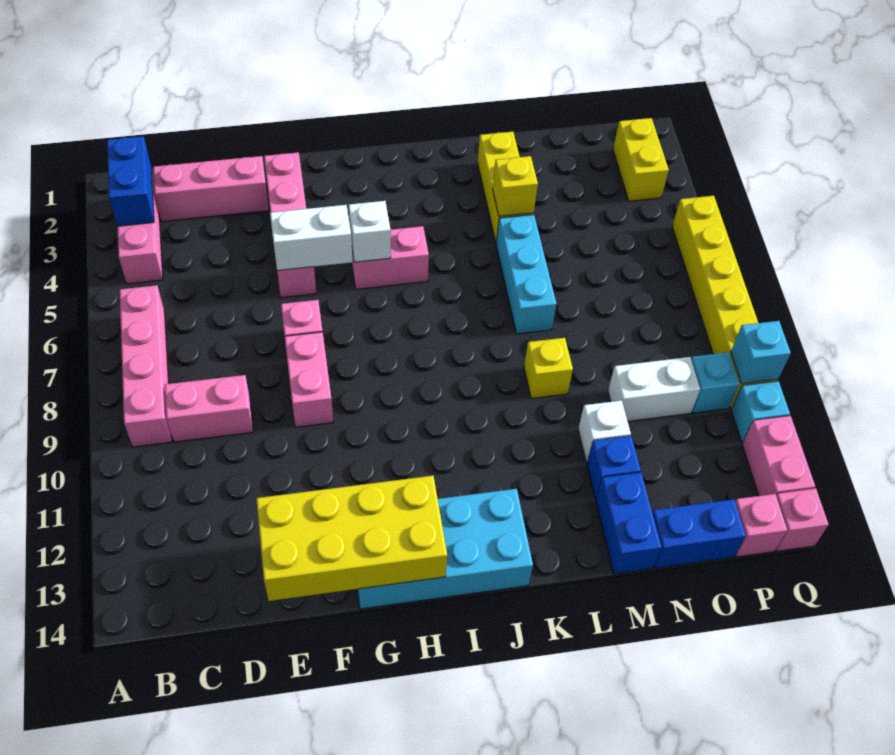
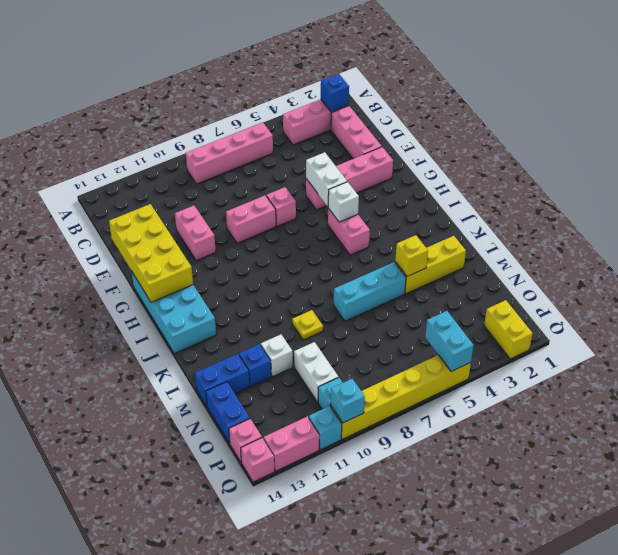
blue brick B2:B3 level 2 -> blue brick B2 level 2
pink brick C9:D9 level 1 -> pink brick E11:F11 level 1
yellow brick L9 level 1 -> yellow plate L9 level 1
yellow brick P2:P3 level 1 -> yellow brick P2:Q2 level 1
none -> cyan brick P5:Q5 level 2

